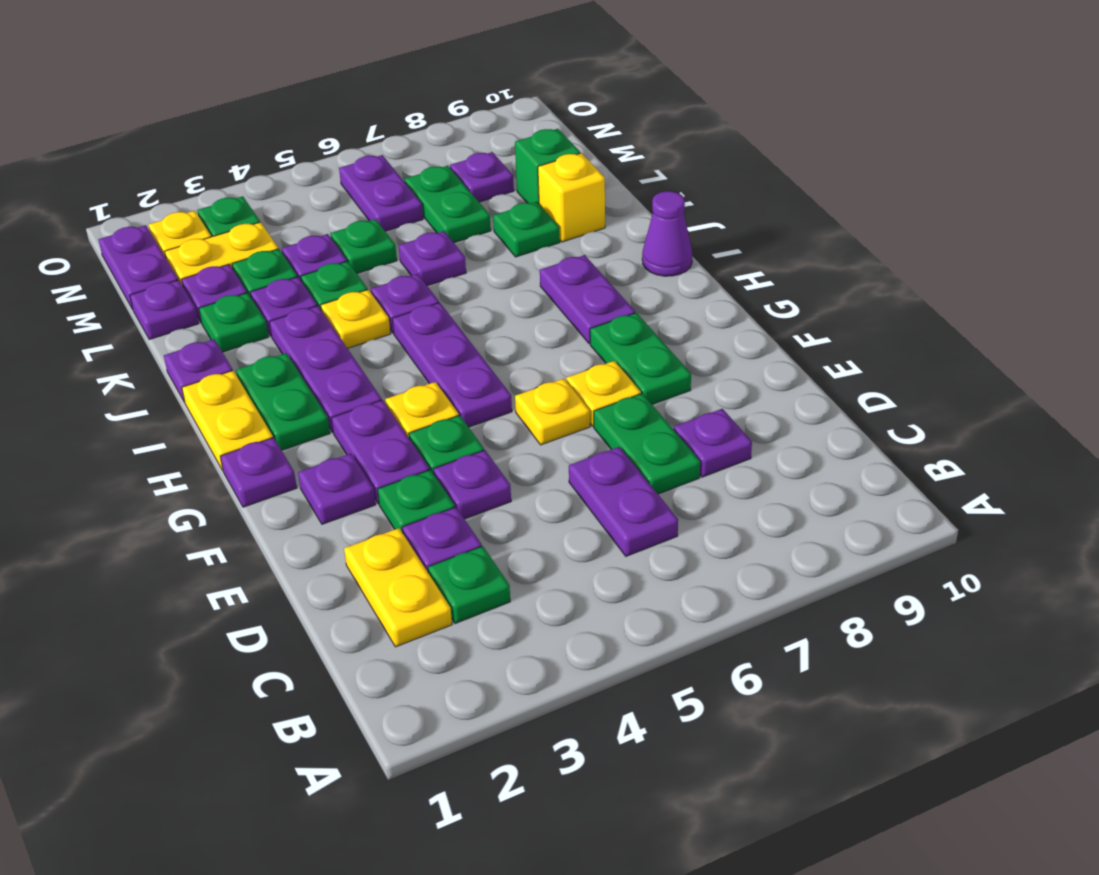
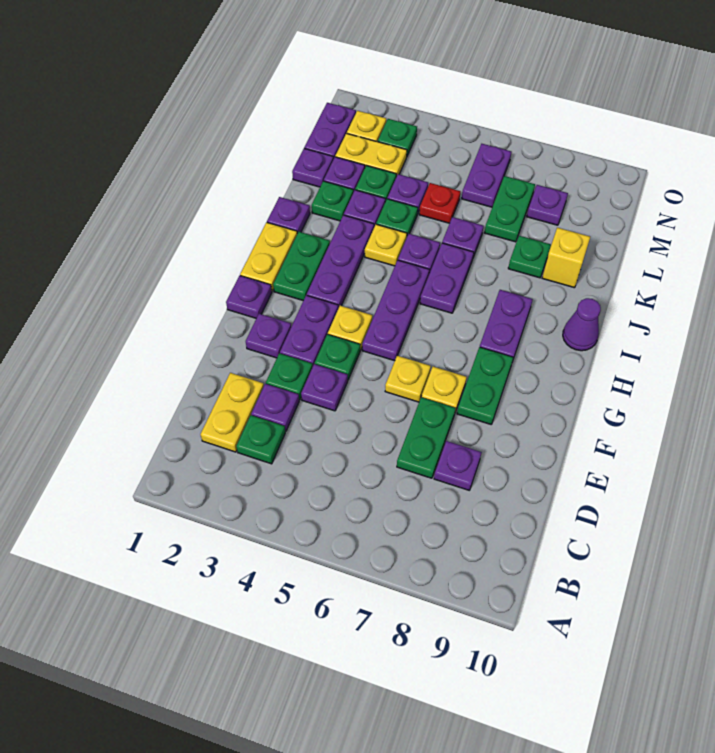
purple plate C6:D6 level 1 -> purple plate I6:J6 level 1
green plate L5 level 1 -> red plate L5 level 1
green brick L9 level 1 -> none

